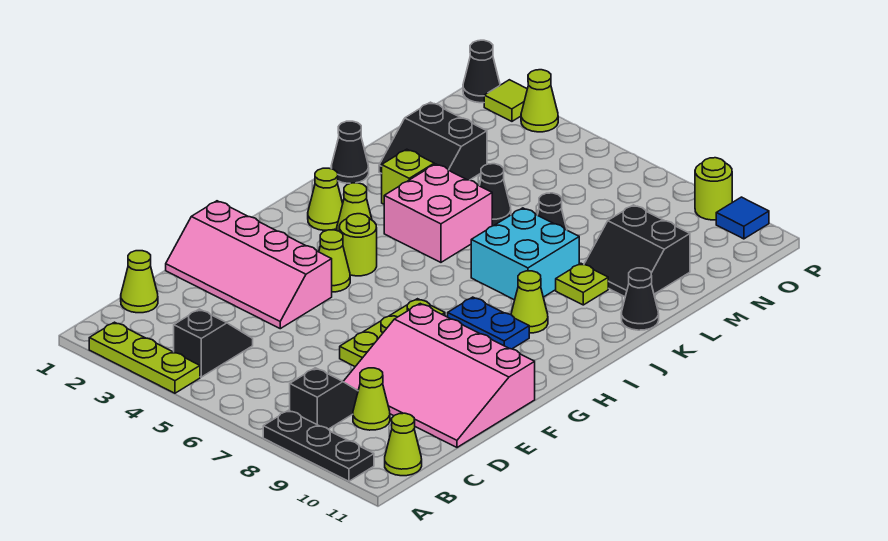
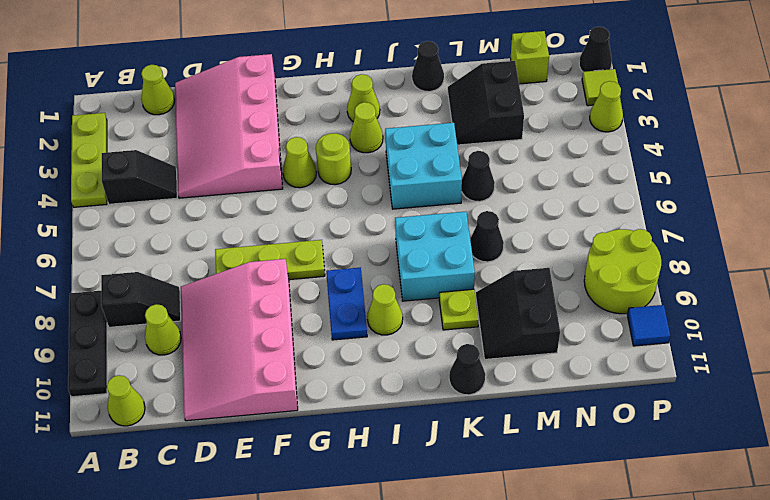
pink slope E1:F4 level 1 top F -> pink slope D1:F4 level 1 top F
pink brick J4:K5 level 1 -> cyan brick J4:K5 level 1
lime brick K3 level 1 -> lime brick N1 level 1
lime round brick P9 level 1 -> lime round brick O8:P9 level 1

